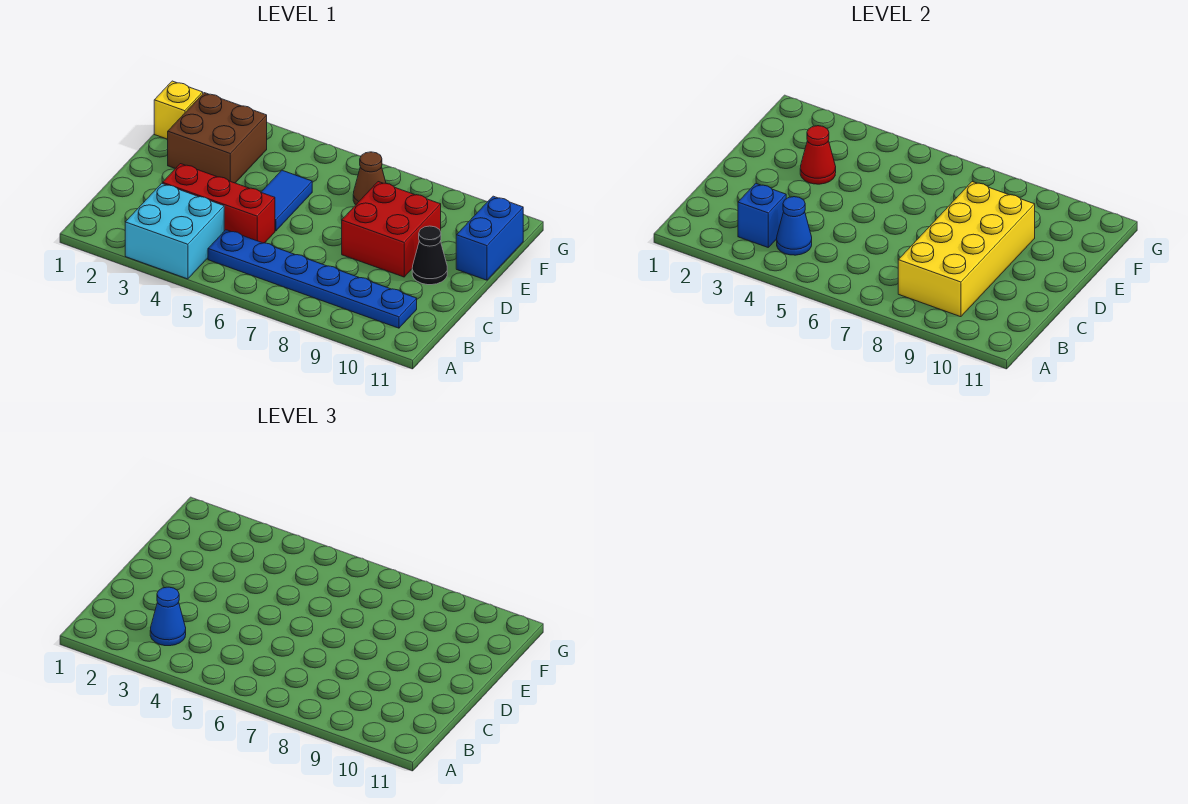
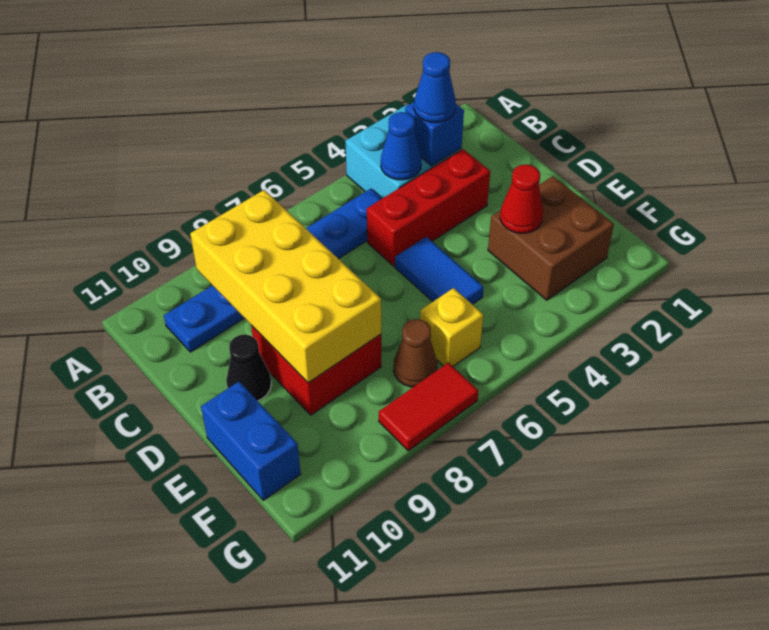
yellow brick F1 level 1 -> yellow brick F6 level 1
none -> red tile G7:G8 level 1

